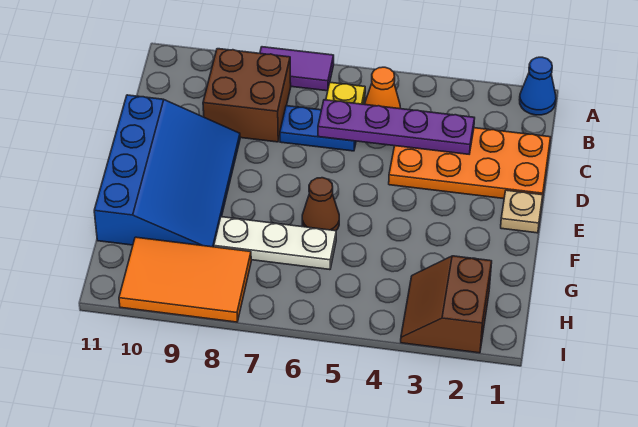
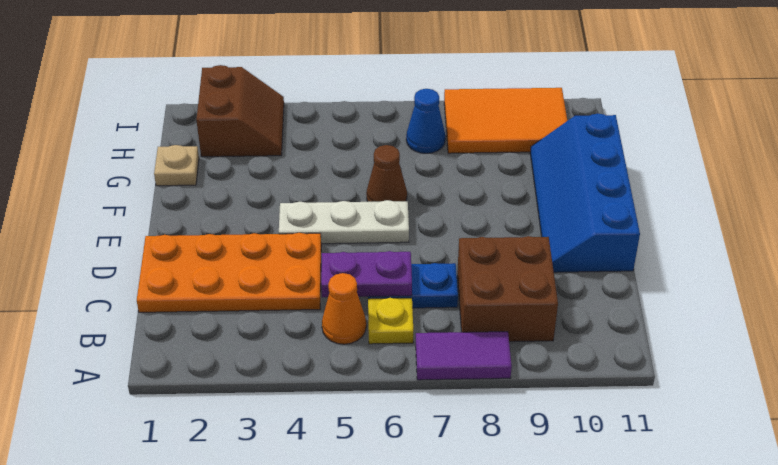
blue cone A1 level 1 -> blue cone H7 level 1
purple plate C3:C6 level 2 -> purple plate C5:C6 level 2
blue slope D9:G11 level 1 top 11 -> blue slope D10:G11 level 1 top 11
tan plate E1 level 1 -> tan plate G1 level 1
white plate G6:G8 level 1 -> white plate E4:E6 level 1

